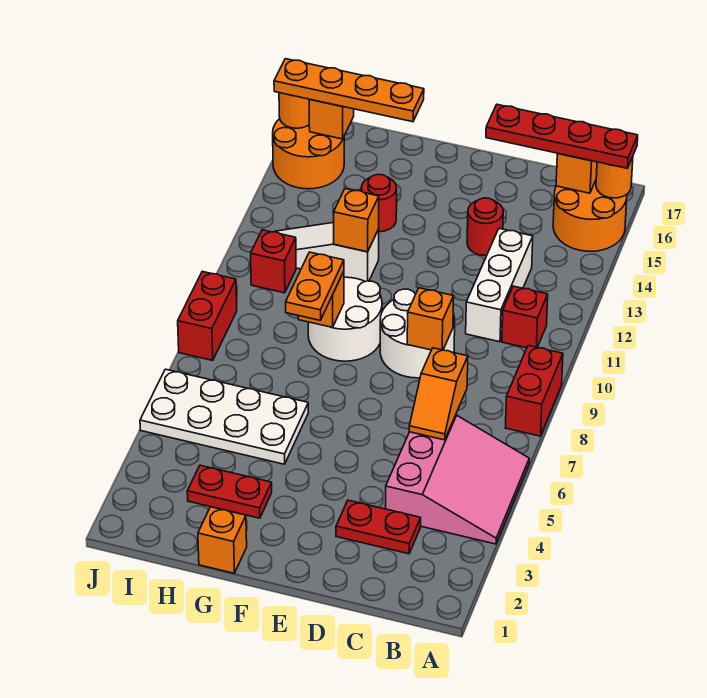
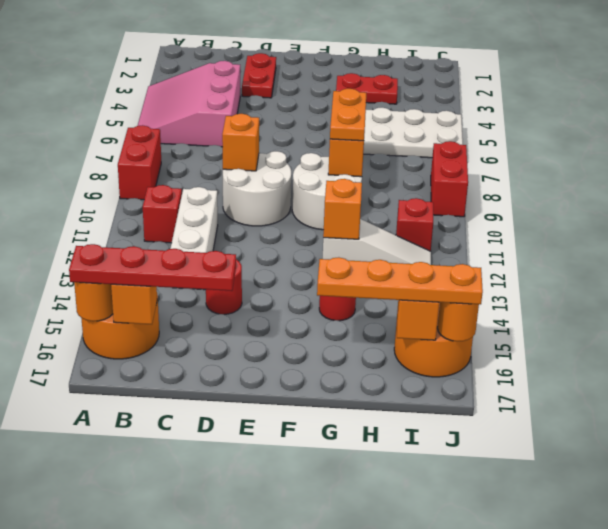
red plate C3:D3 level 1 -> red plate D2:D3 level 1
orange slope C6:C7 level 2 top 7 -> none
orange brick G1 level 1 -> none

